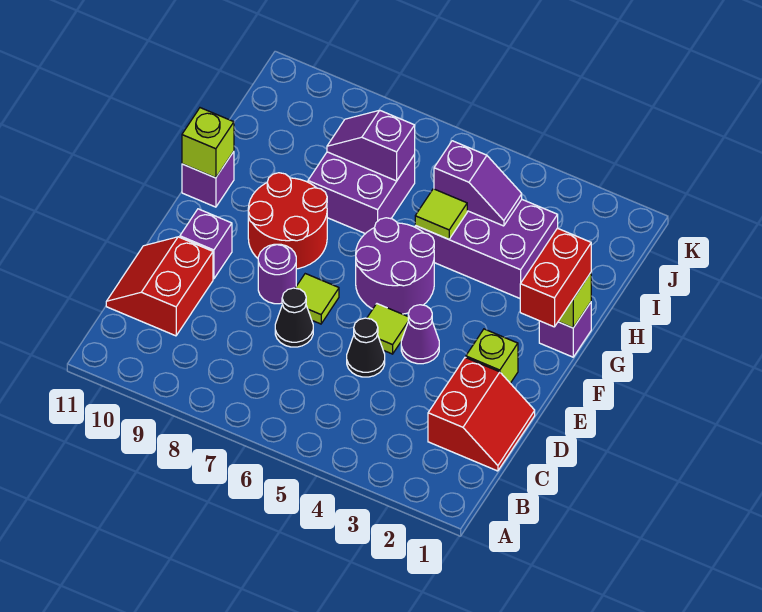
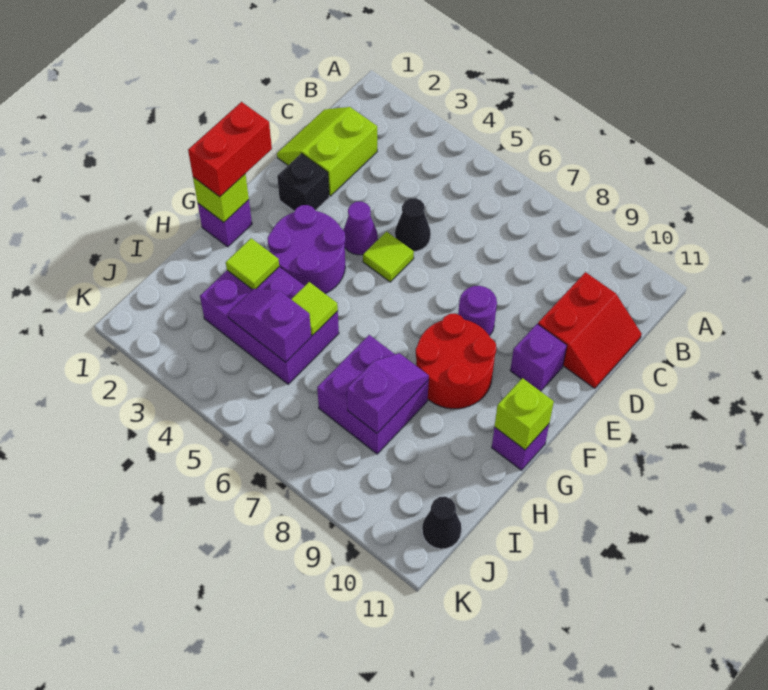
red slope C1:D2 level 1 top 2 -> lime slope C1:D2 level 1 top 2
black cone D7 level 1 -> black cone J11 level 1
lime brick E2 level 1 -> black brick E2 level 1
lime tile E7 level 1 -> lime tile H3 level 2
purple round brick F5:G6 level 1 -> purple round brick F3:G4 level 1
purple slope I7:I8 level 2 top 7 -> purple slope H8:I8 level 2 top I

